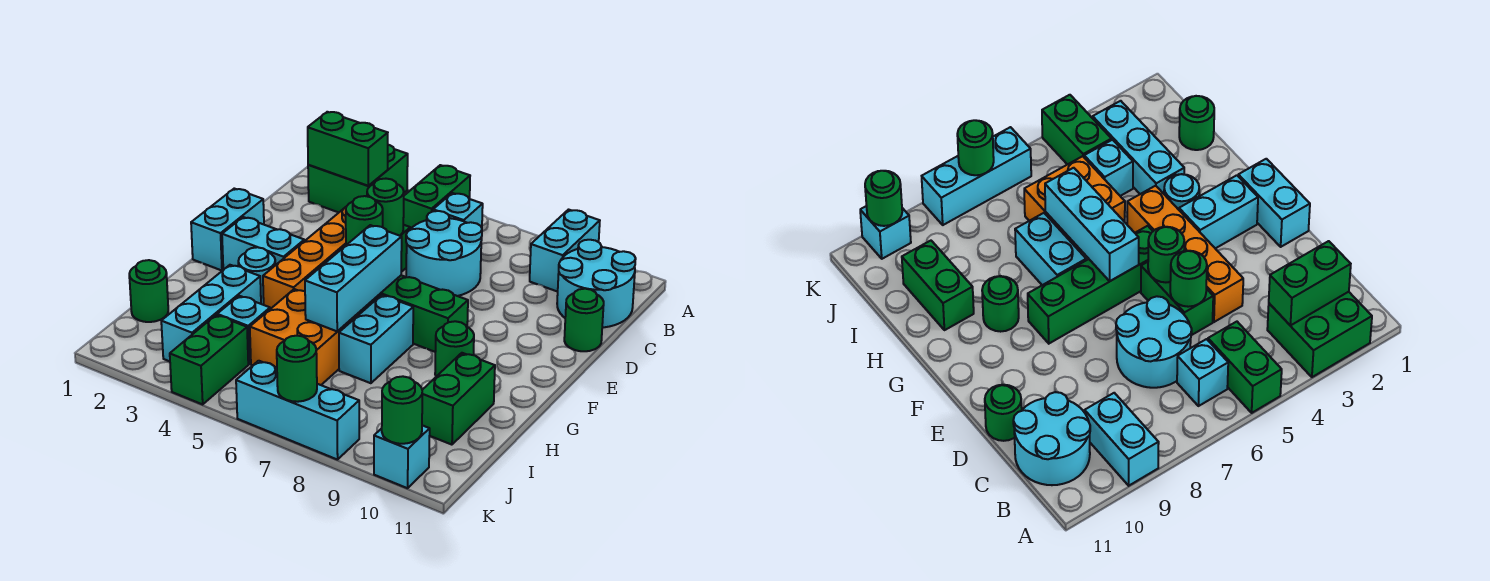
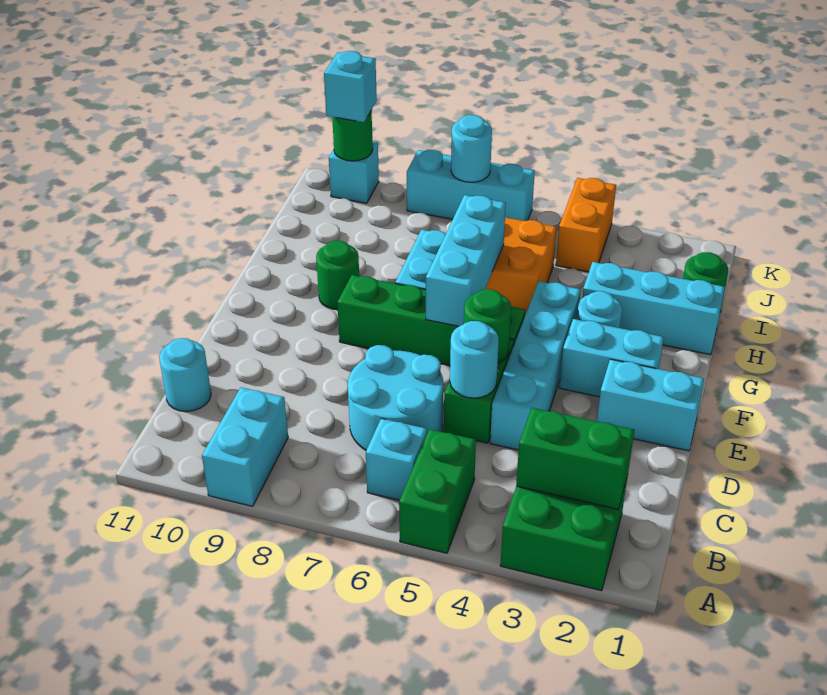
cyan round brick B10:C11 level 1 -> cyan round brick C11 level 1
orange brick D4:G4 level 1 -> cyan brick D4:G4 level 1
green round brick D5 level 2 -> cyan round brick D5 level 2
green round brick D11 level 1 -> none
cyan brick E1:F1 level 1 -> cyan brick E1:E2 level 1
cyan brick H3:J3 level 1 -> cyan brick H1:H3 level 1
green brick H10:I10 level 1 -> none
cyan brick I4 level 1 -> cyan brick K10 level 3
green brick J4:K4 level 1 -> orange brick J4:K4 level 1
green round brick K7 level 2 -> cyan round brick K7 level 2

